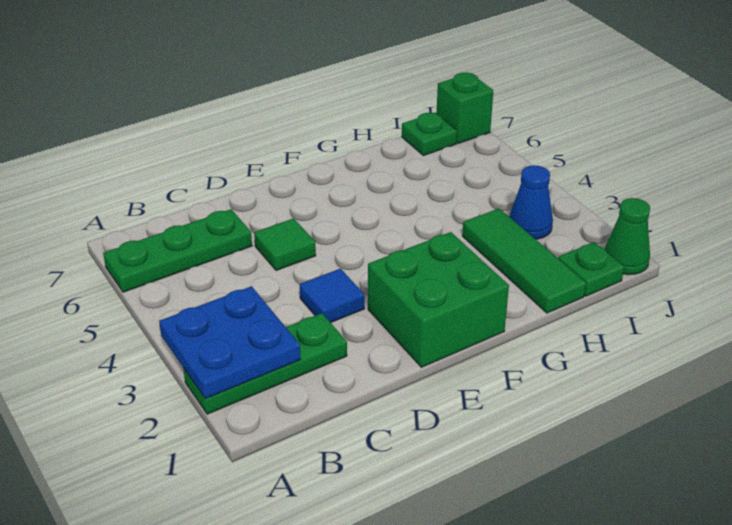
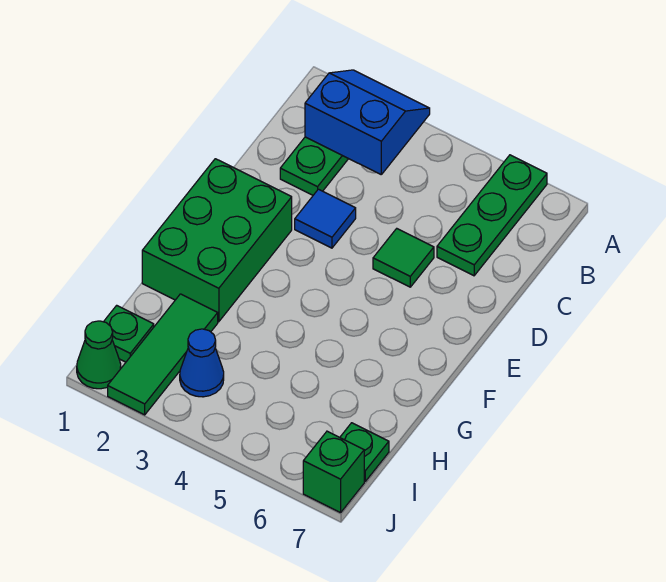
blue plate A2:B3 level 2 -> blue slope A2:B3 level 2 top B
green brick E1:F2 level 1 -> green brick E1:G2 level 1
green tile H1:H3 level 1 -> green tile H2:J2 level 1

